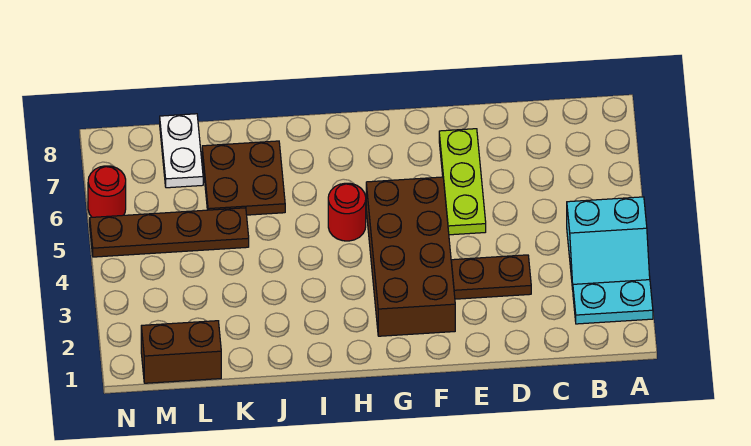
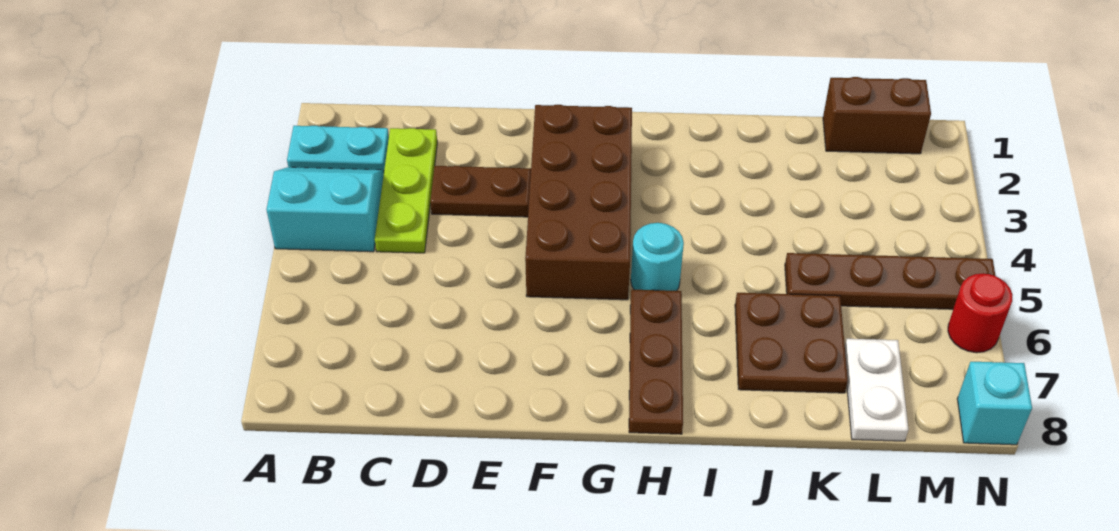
lime plate E5:E7 level 1 -> lime plate C2:C4 level 1
red round brick H5 level 1 -> cyan round brick H5 level 1
none -> brown plate H6:H8 level 1
none -> cyan brick N8 level 1

